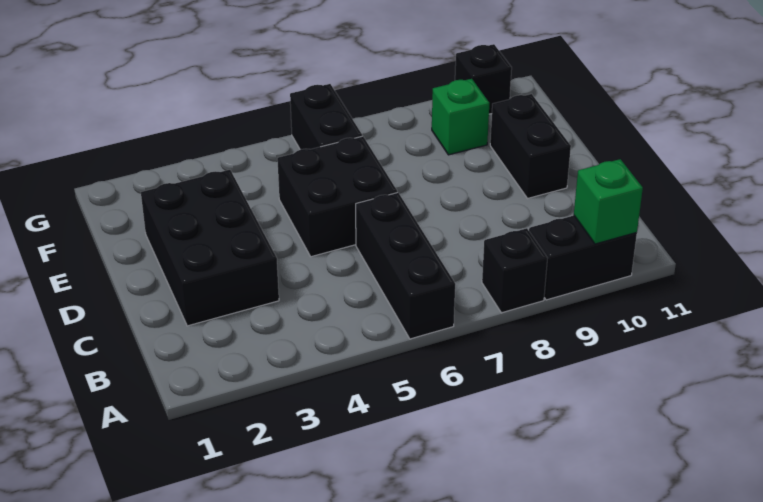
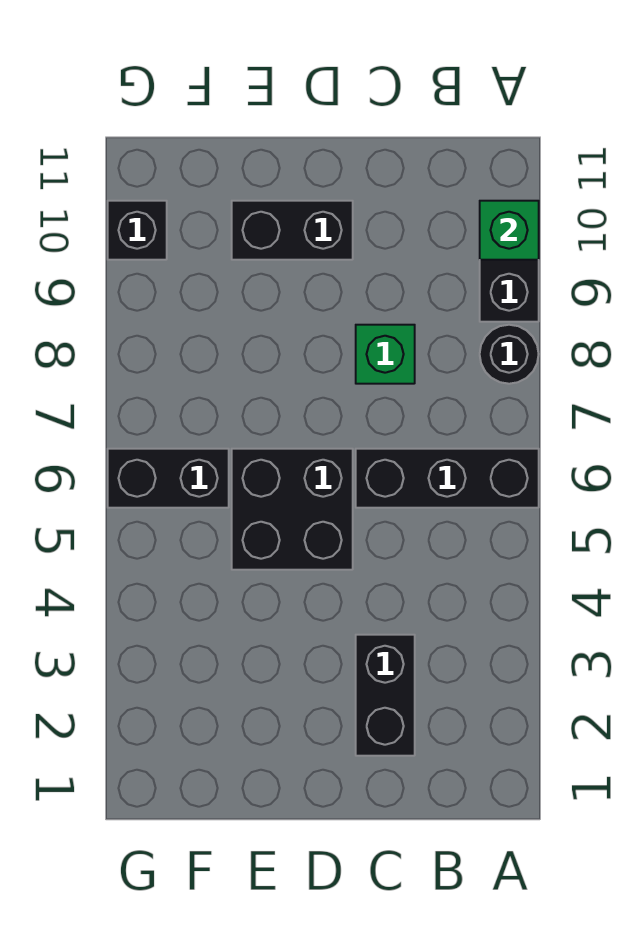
black brick A8 level 1 -> black round brick A8 level 1
black brick C2:E3 level 1 -> black brick C2:C3 level 1
green brick F9 level 1 -> green brick C8 level 1

